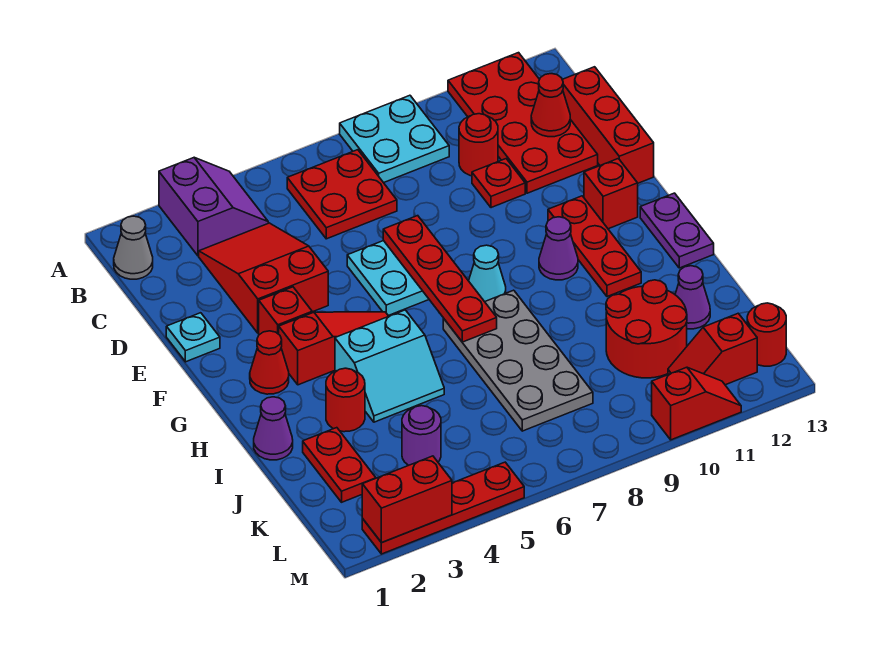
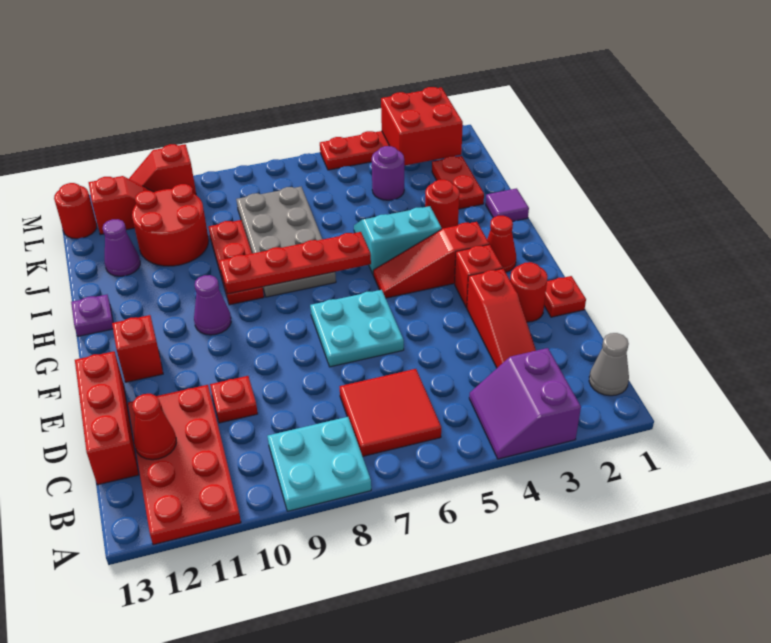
red plate B6:C7 level 1 -> red tile B6:C7 level 1
red slope C3:E4 level 1 top E -> red slope C3:E3 level 1 top E
red round brick C10 level 1 -> red round brick E2 level 1
cyan plate E1 level 1 -> red plate E1 level 1
red plate E7:H7 level 2 -> red plate H6:H9 level 2
red plate F11:H11 level 1 -> red plate H9:J9 level 1
cyan cone G8 level 1 -> none
purple plate G13:H13 level 1 -> purple plate H13 level 1
purple cone I1 level 1 -> purple tile I1 level 1
red brick M2:M3 level 2 -> red brick L2:M3 level 2

